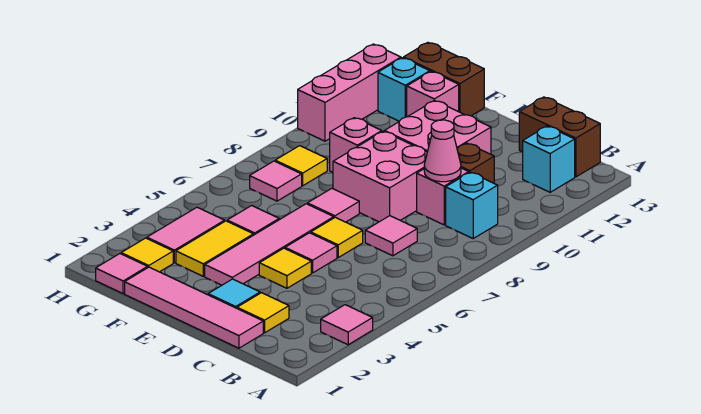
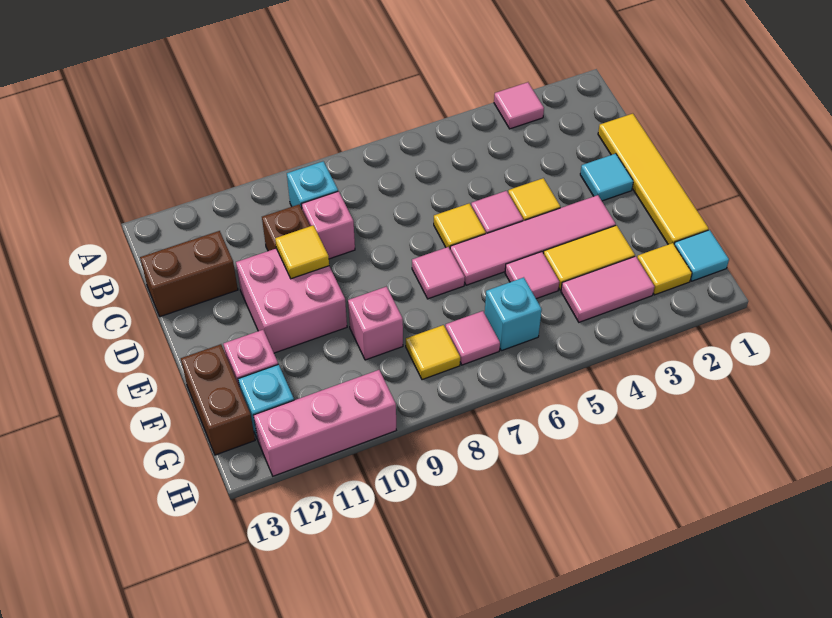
cyan brick B12 level 1 -> cyan brick G6 level 1
brown brick B13:C13 level 1 -> brown brick C12:C13 level 1
pink tile C1:F1 level 1 -> yellow tile C1:F1 level 1
yellow tile C2 level 1 -> yellow tile D10 level 2
pink tile C7 level 1 -> none
pink cone C9 level 2 -> none
pink brick D8:E9 level 1 -> none
pink tile G1 level 1 -> cyan tile G1 level 1

